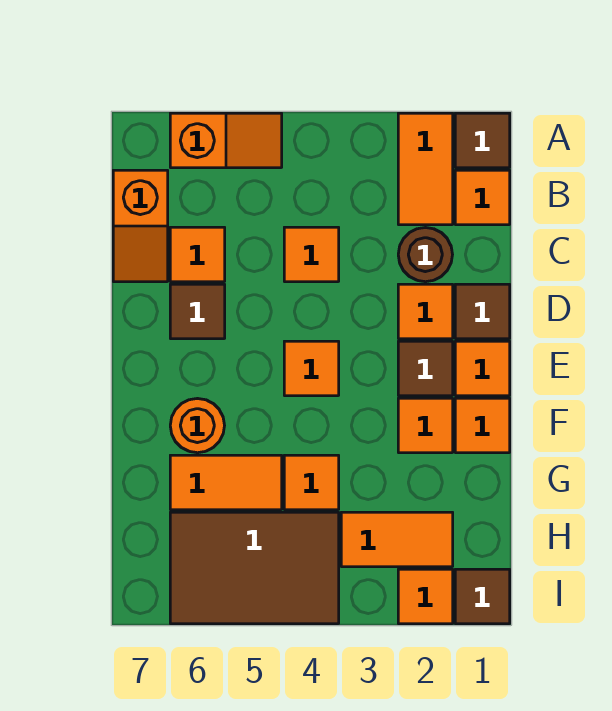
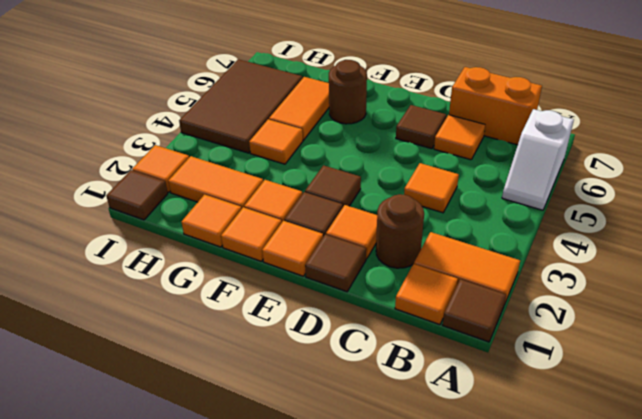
orange slope A5:A6 level 1 top 6 -> white slope A5:A6 level 1 top 6
orange slope B7:C7 level 1 top B -> orange brick B7:C7 level 1
none -> brown tile E3 level 1
orange tile E4 level 1 -> orange tile G1 level 1
orange round brick F6 level 1 -> brown round brick F6 level 1
orange tile H2:H3 level 1 -> orange tile G2:H2 level 1

